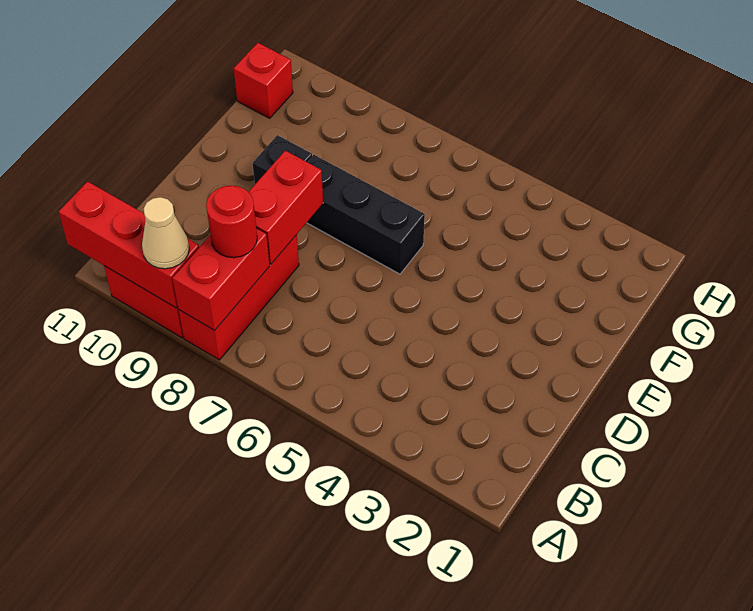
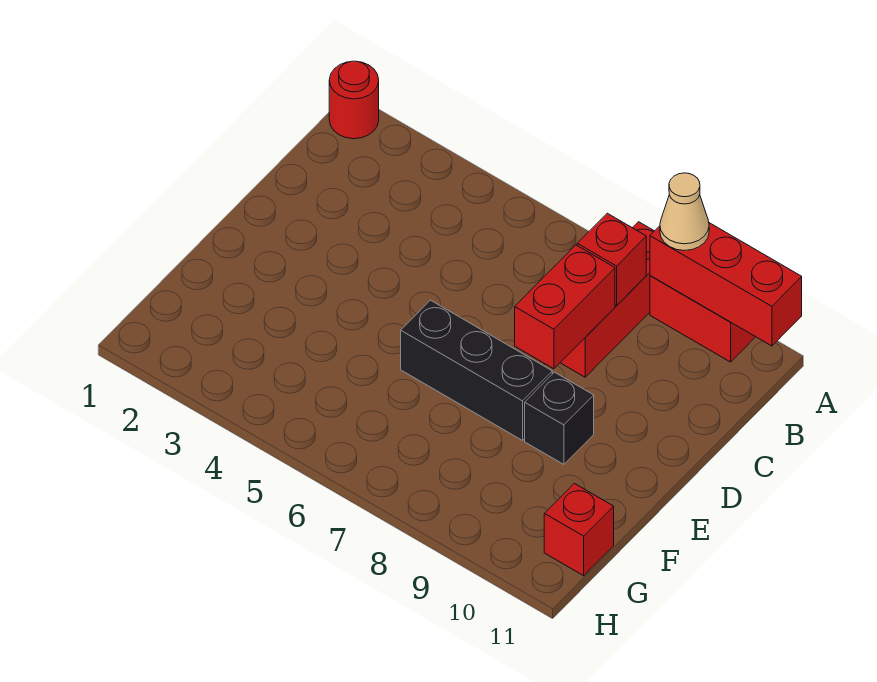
red brick A8:B8 level 2 -> red brick B8 level 2
red round brick B8 level 3 -> red round brick A1 level 1

